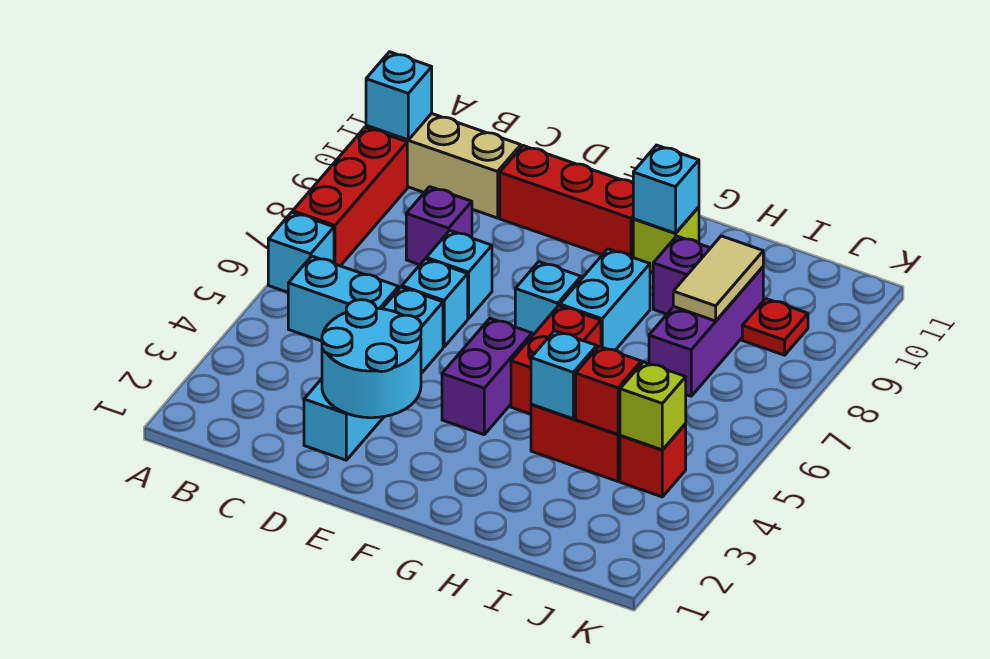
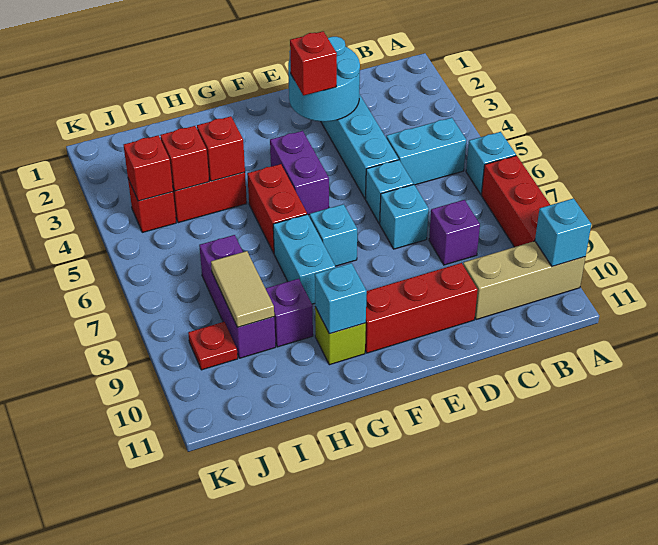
none -> red brick E3 level 3
cyan brick H4 level 2 -> red brick H4 level 2
lime brick J4 level 2 -> red brick J4 level 2

